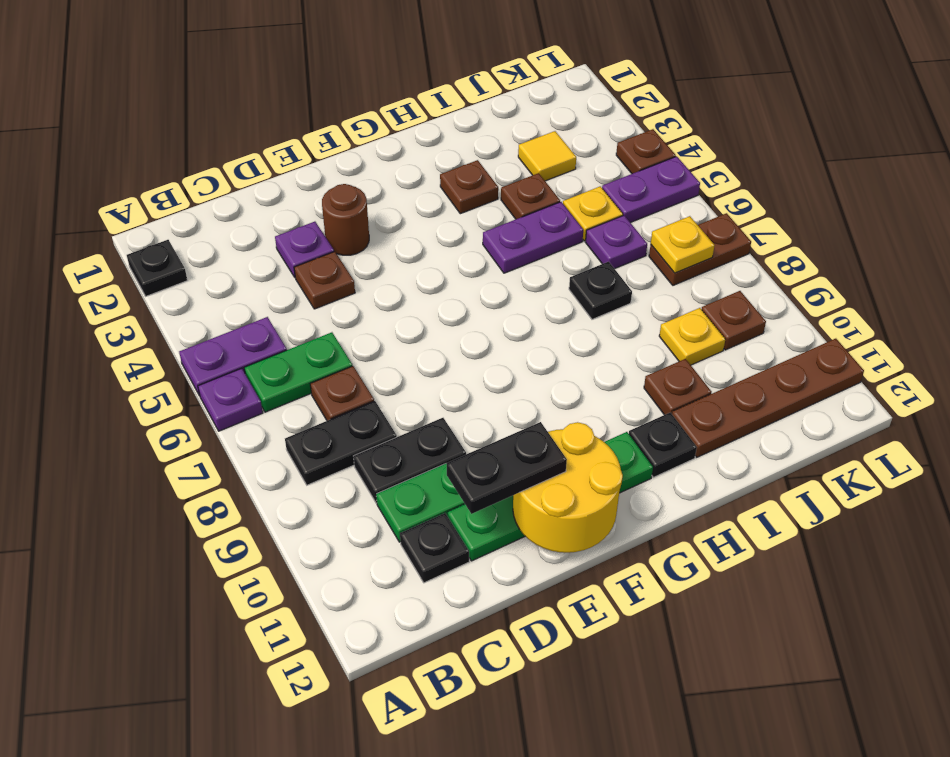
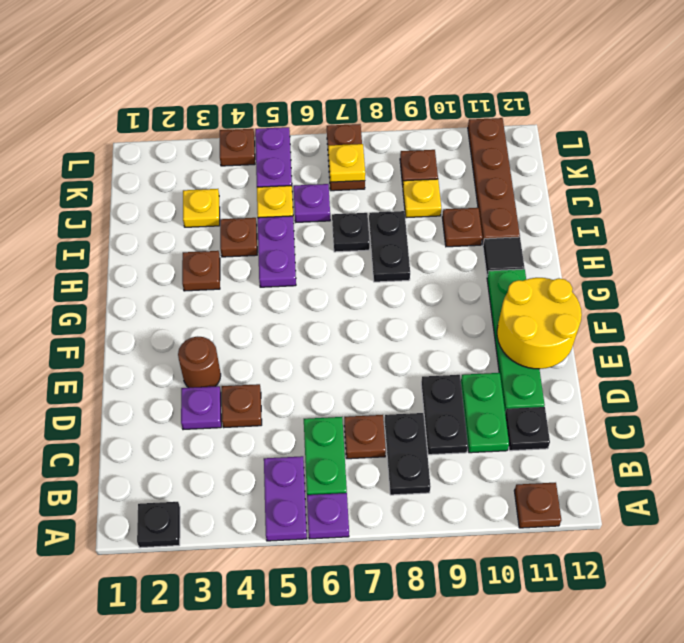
none -> brown plate A11 level 1
black plate D11:E11 level 3 -> black plate H8:I8 level 1
black plate H11 level 1 -> black tile H11 level 1
yellow tile J3 level 1 -> yellow plate J3 level 1

